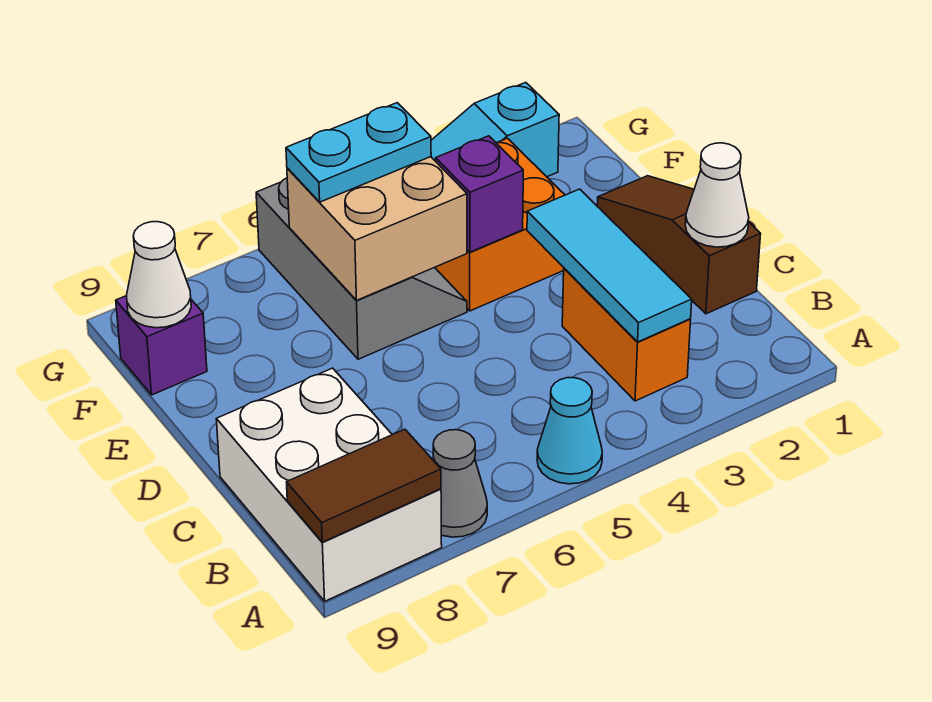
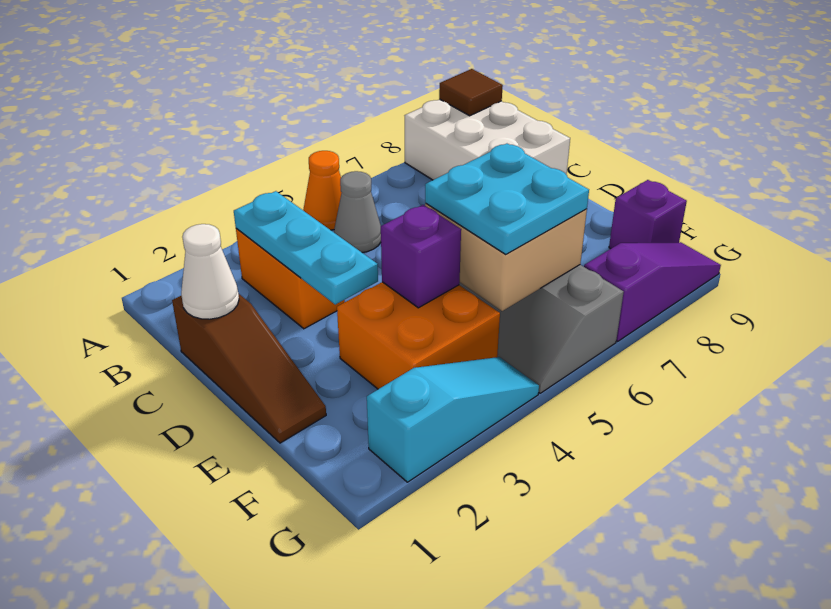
cyan cone A5 level 1 -> orange cone A5 level 1
grey cone A7 level 1 -> grey cone B5 level 1
brown tile A8:A9 level 2 -> brown tile A9 level 2
cyan tile B3:D3 level 2 -> cyan plate B3:D3 level 2
cyan plate F5:F6 level 3 -> cyan plate E5:F6 level 3
white cone F9 level 2 -> none
none -> purple slope G7:G9 level 1 top 7

